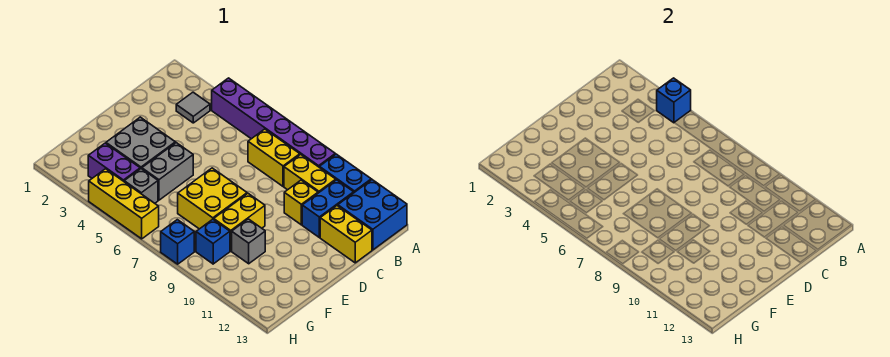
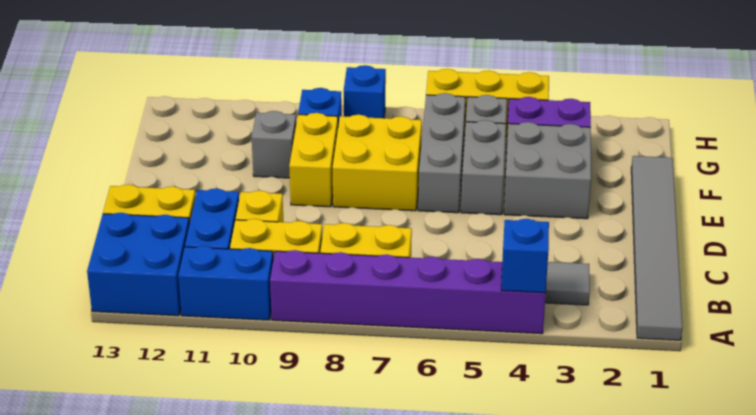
none -> grey tile A1:F1 level 1
none -> grey brick E6:G6 level 1

